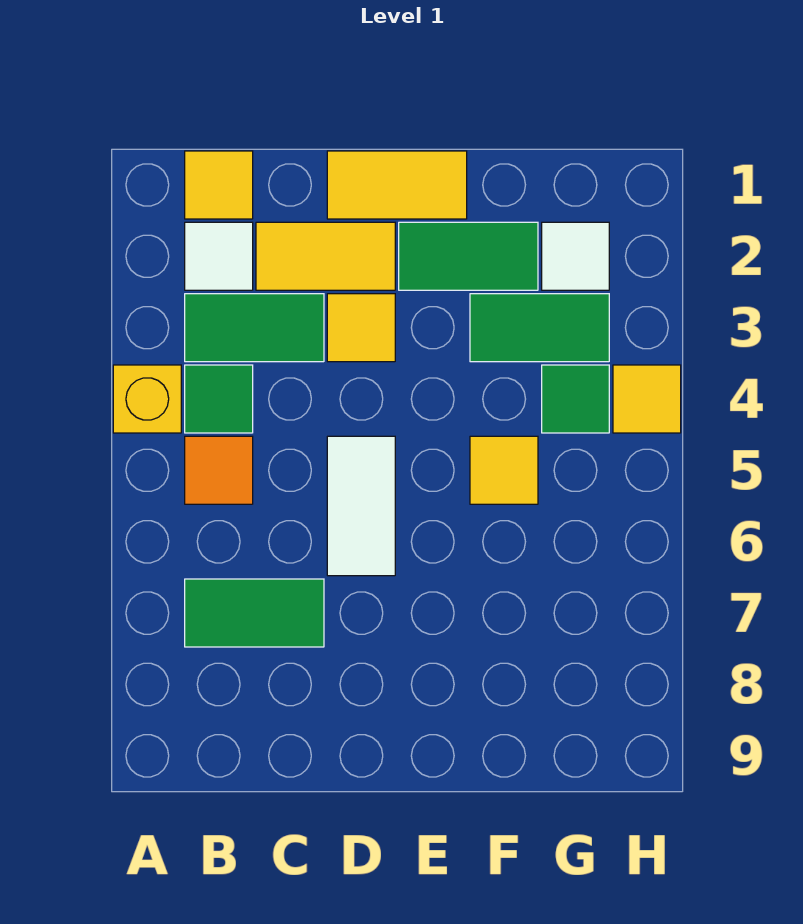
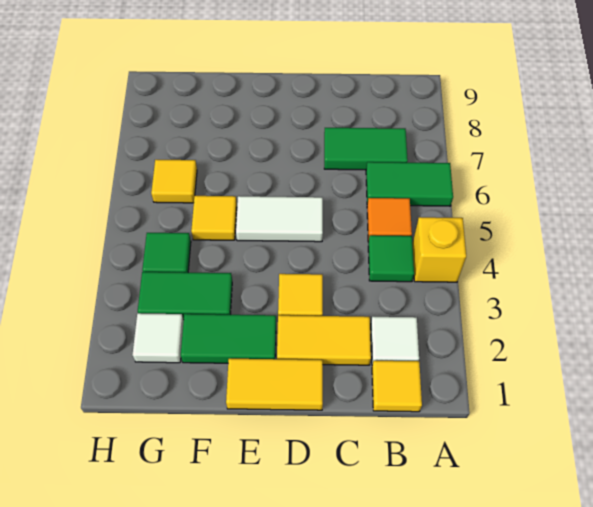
green tile B3:C3 level 1 -> green tile A6:B6 level 1
white tile D5:D6 level 1 -> white tile D5:E5 level 1
yellow tile H4 level 1 -> yellow tile G6 level 1

